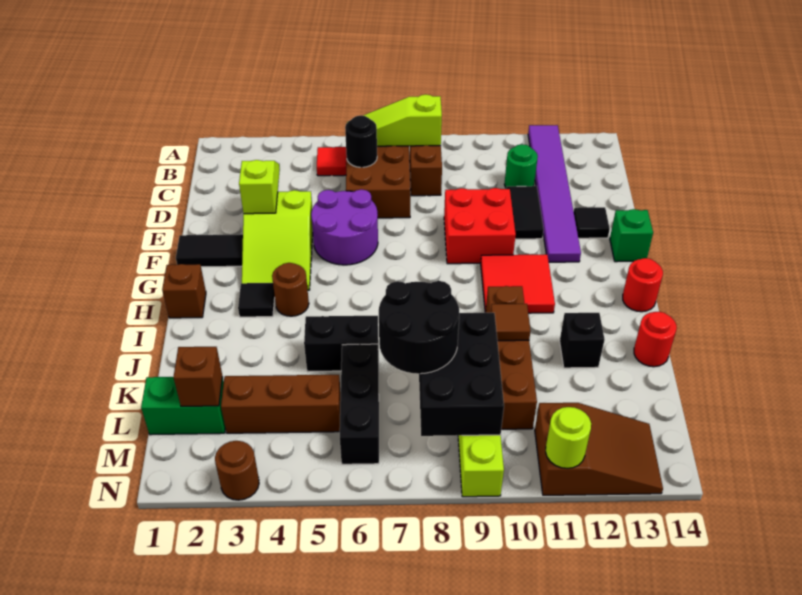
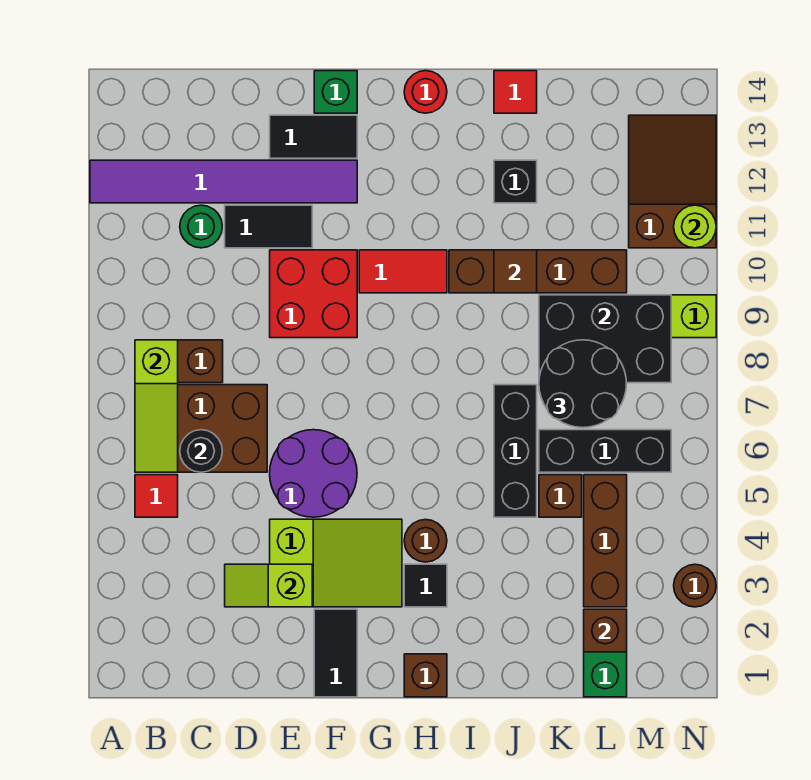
black tile E13 level 1 -> black tile E13:F13 level 1
red tile G10:H11 level 1 -> red tile G10:H10 level 1
black brick J5:J6 level 1 -> black brick J5:J7 level 1
red round brick J14 level 1 -> red tile J14 level 1
none -> brown brick K5 level 1

